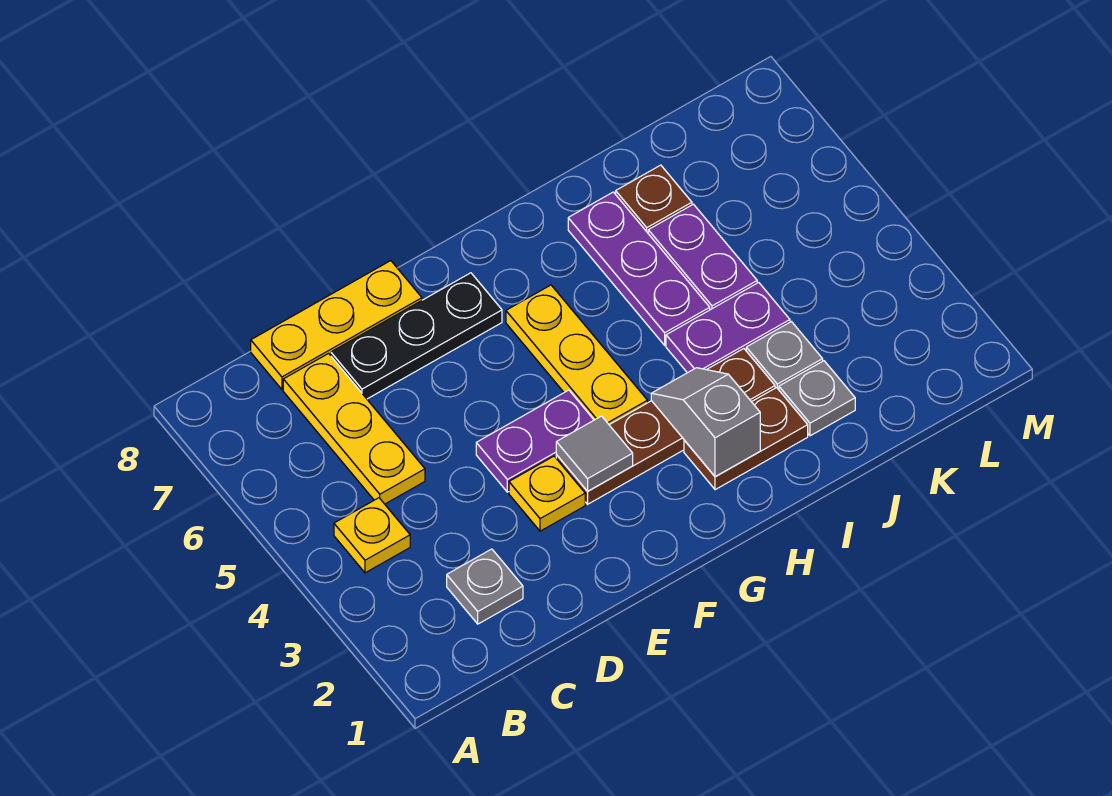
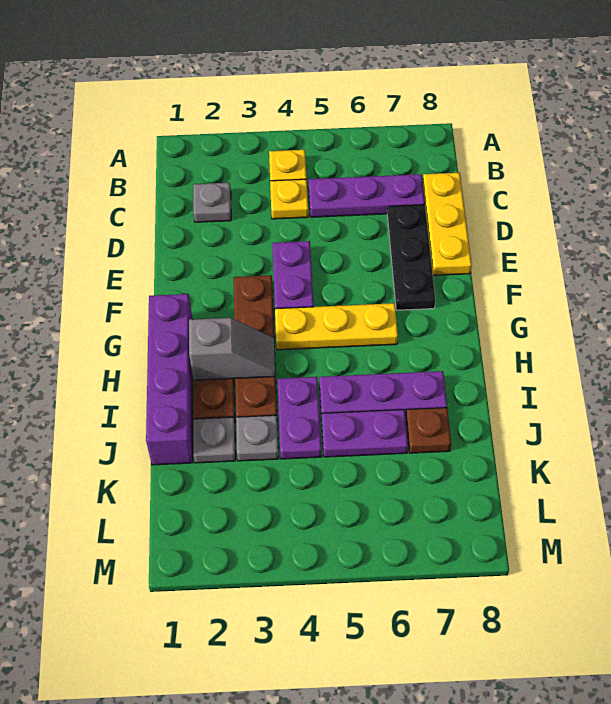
yellow plate C5:C7 level 1 -> purple plate C5:C7 level 1
yellow plate E3 level 1 -> yellow plate C4 level 1
grey tile F3 level 2 -> none
none -> purple brick G1:J1 level 1

